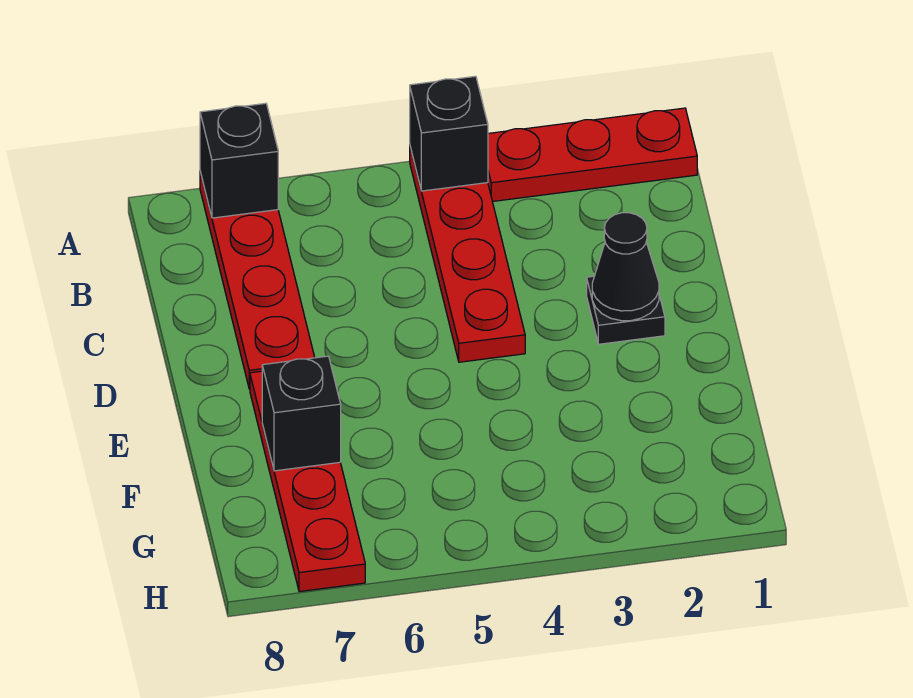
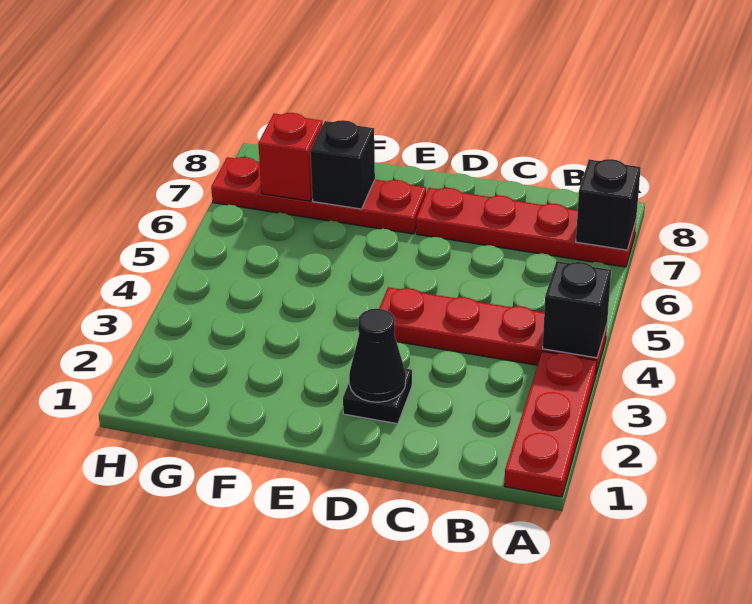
none -> red brick G7 level 2

